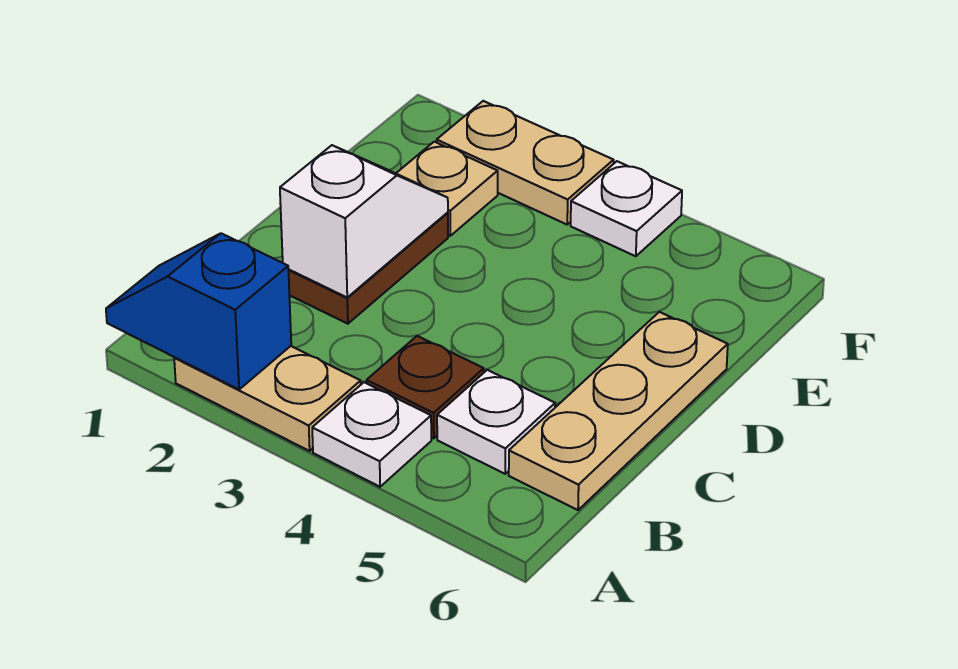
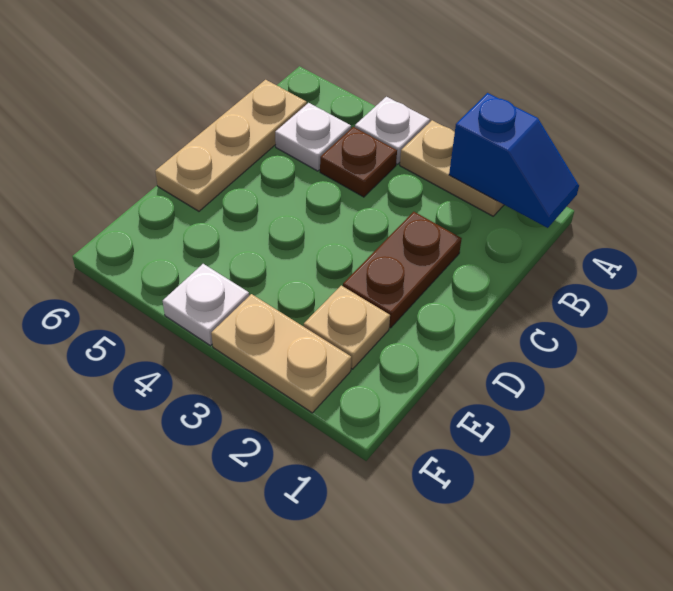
white slope C2:D2 level 2 top C -> none

